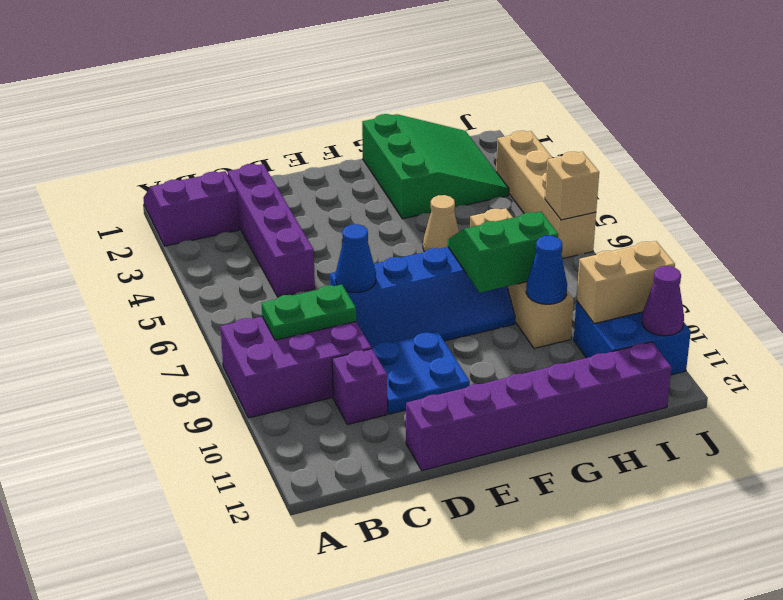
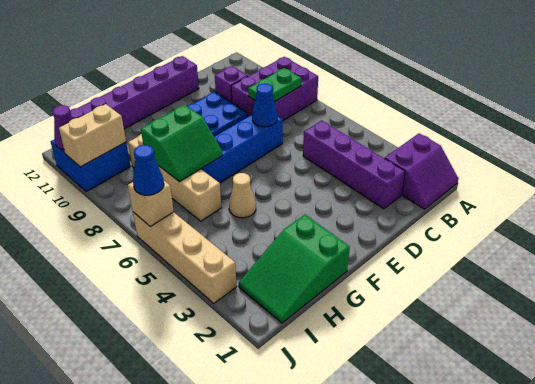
green slope G1:I3 level 1 top G -> green slope G1:I2 level 1 top G
blue cone H9 level 2 -> blue cone J6 level 3

